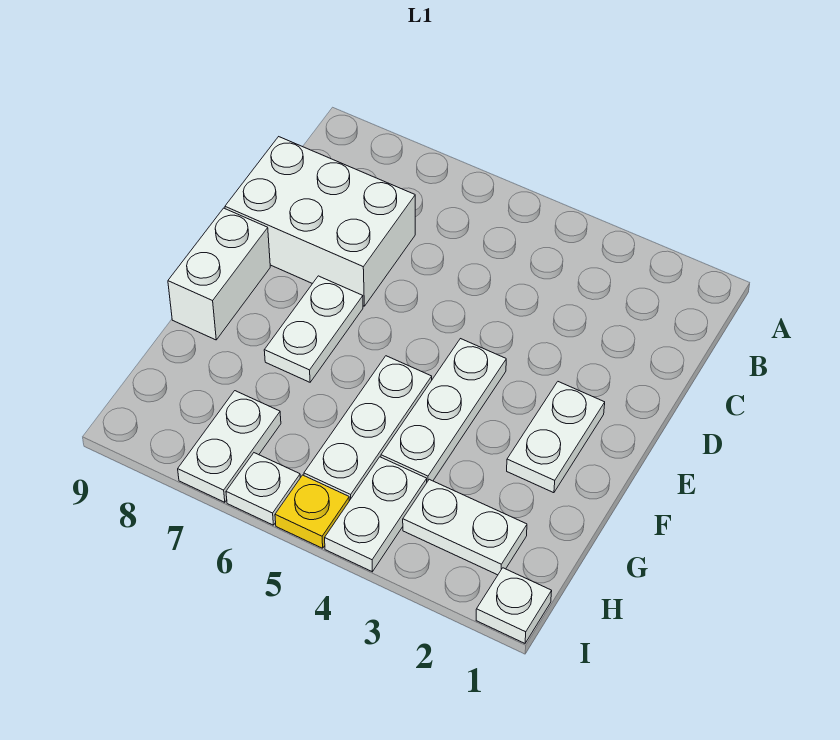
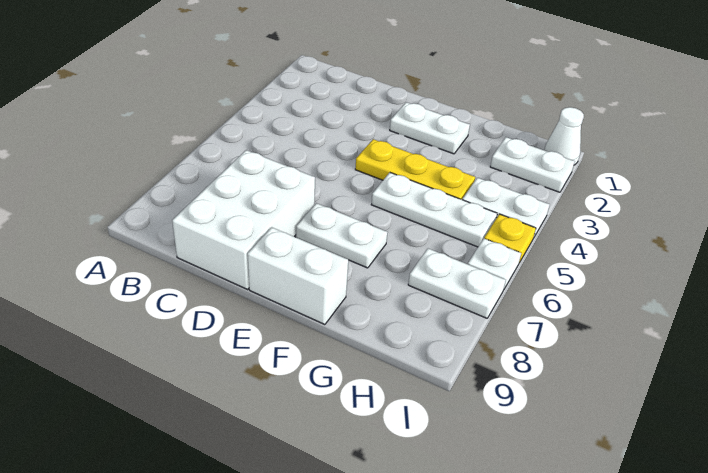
white plate E4:G4 level 1 -> yellow plate E4:G4 level 1
white plate H2:H3 level 1 -> white plate H2:I2 level 1
white plate I1 level 1 -> white cone I1 level 1

